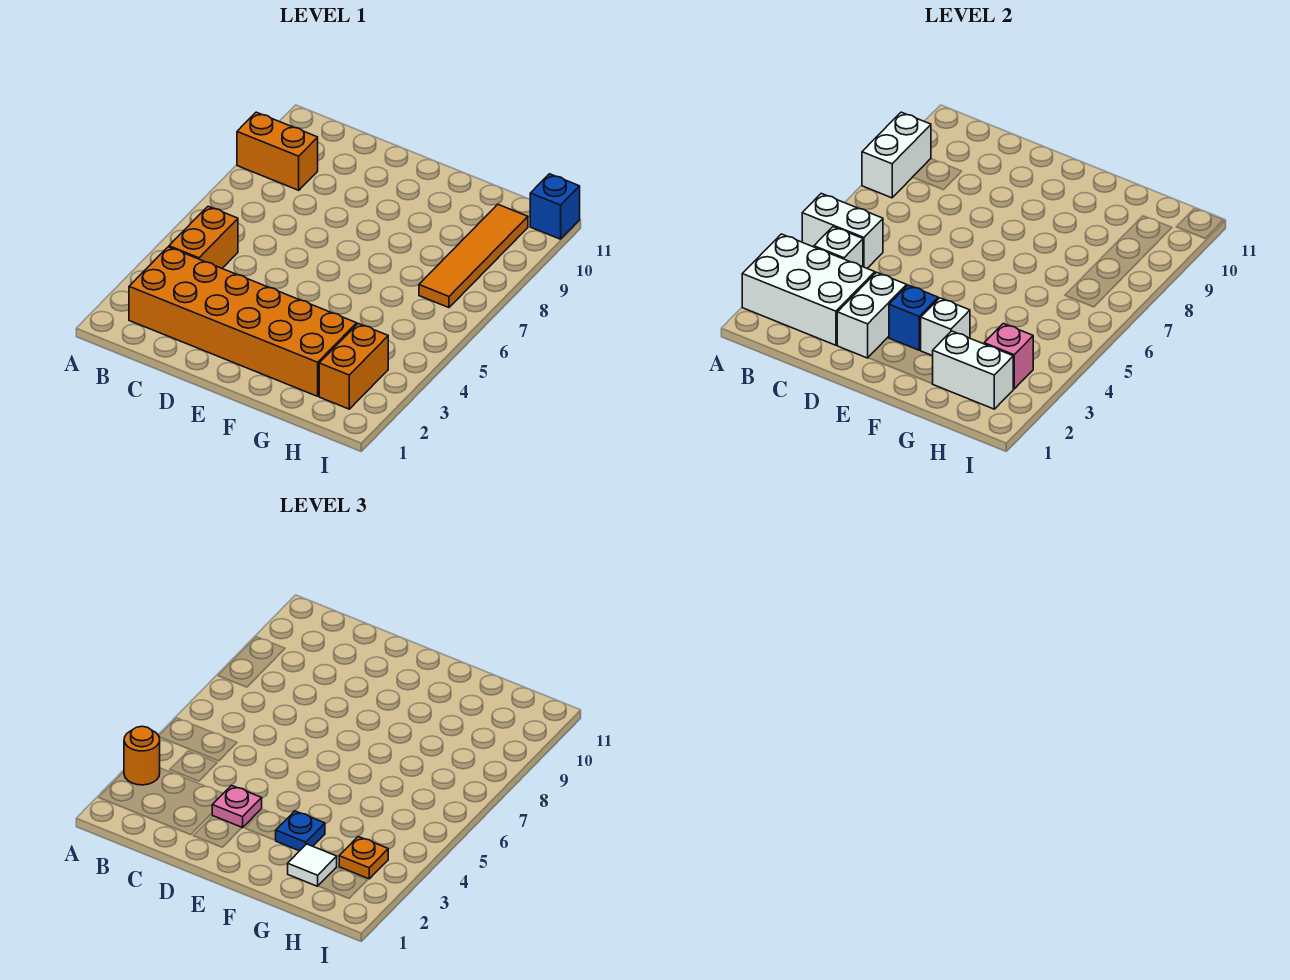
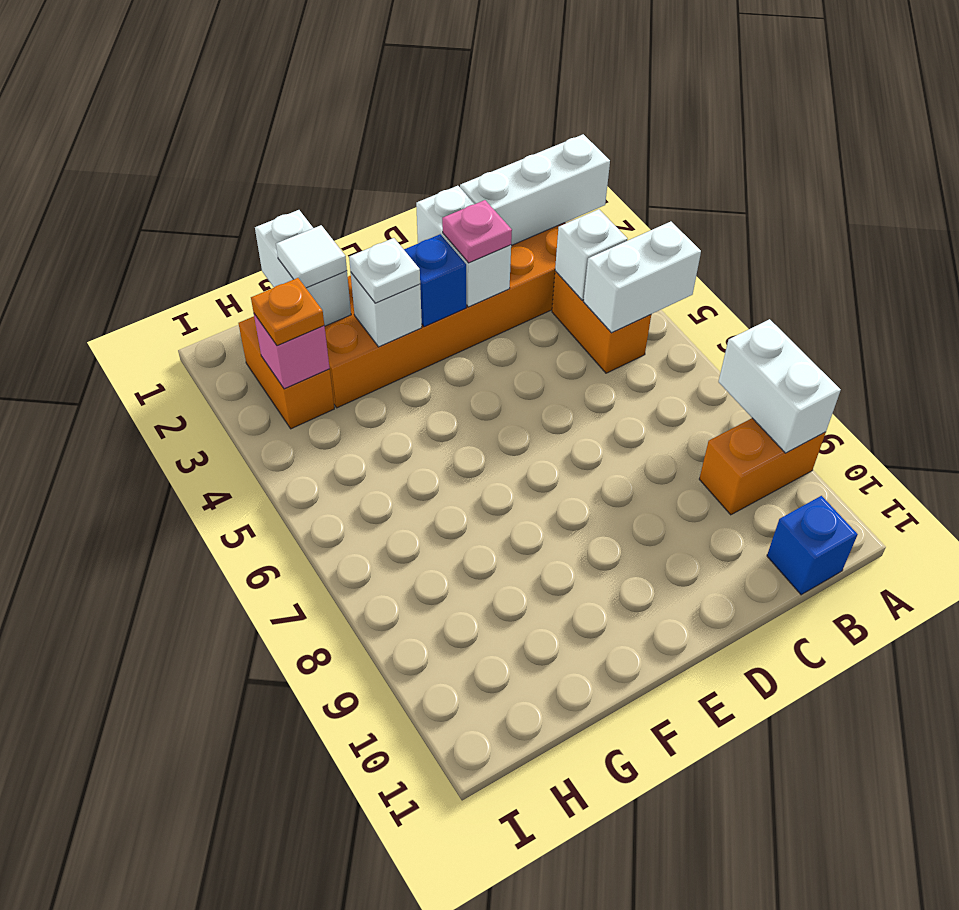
white brick A2:C3 level 2 -> white brick A2:C2 level 2
orange round brick A3 level 3 -> none
blue plate F3 level 3 -> white plate F3 level 3
white brick G2:H2 level 2 -> white brick G1:G2 level 2
orange tile H7:H10 level 1 -> none
blue brick I11 level 1 -> blue brick B11 level 1

